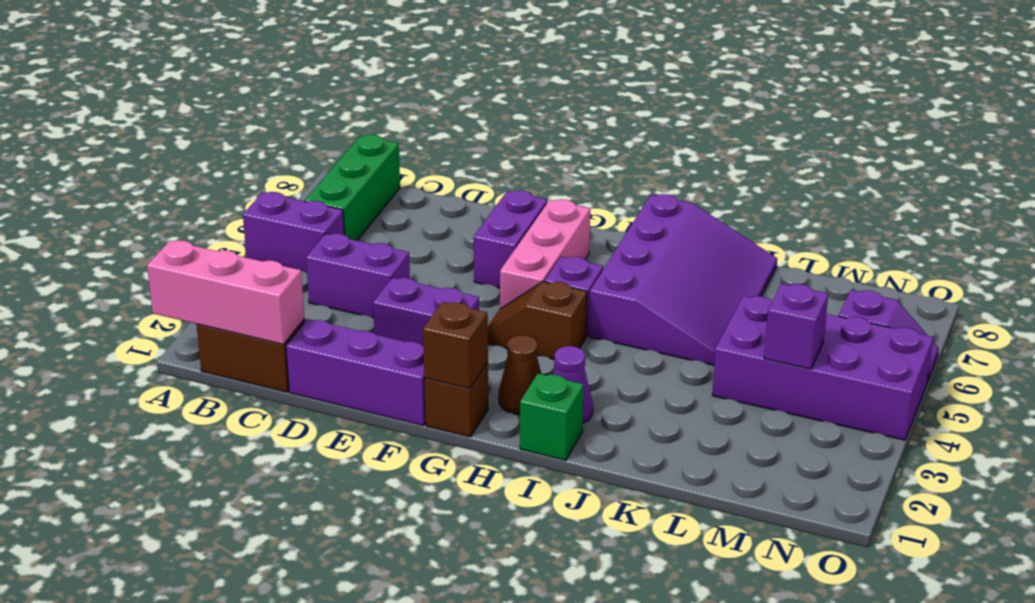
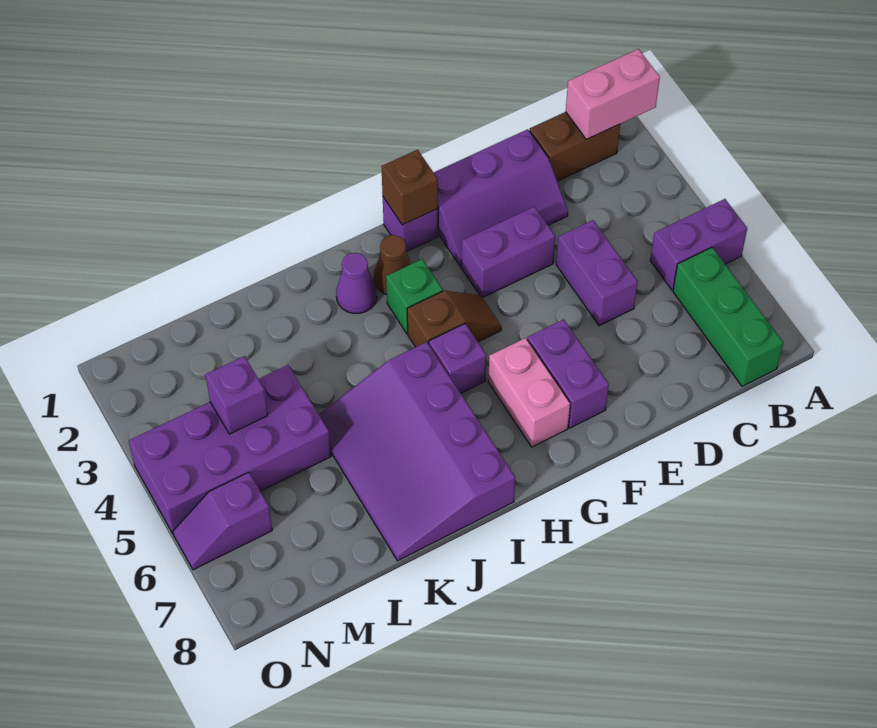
pink brick A1:C1 level 2 -> pink brick A1:B1 level 2
purple brick C4:D4 level 1 -> purple brick D4:D5 level 1
brown brick G1 level 1 -> purple brick G1 level 1
pink brick G5:G7 level 1 -> pink brick G6:G7 level 1
green brick I1 level 1 -> green brick H3 level 1

